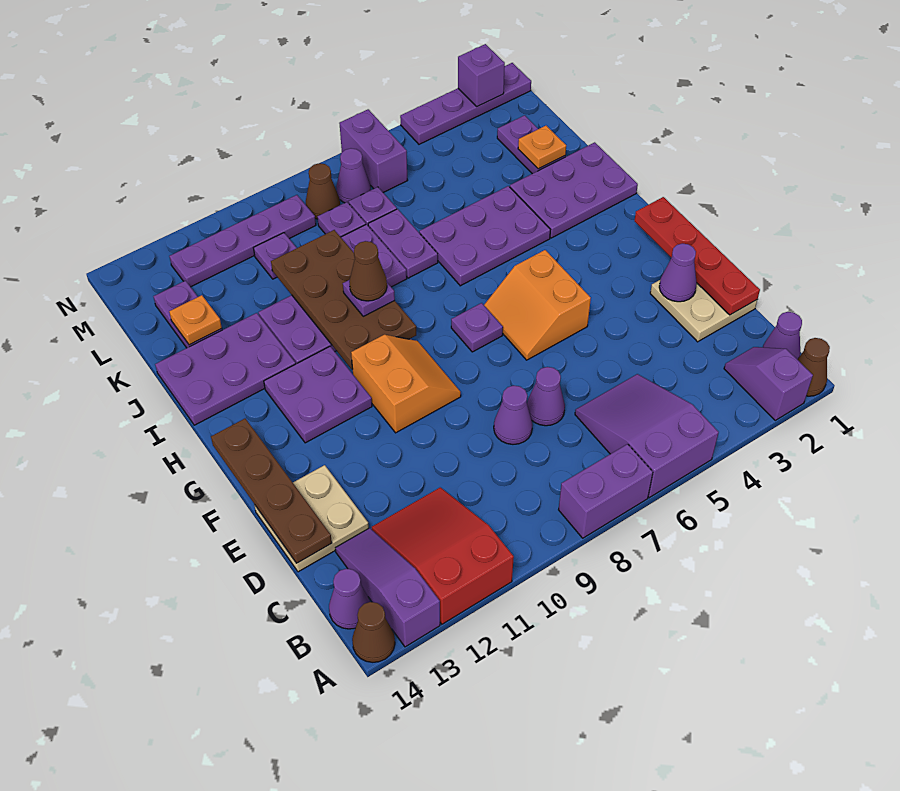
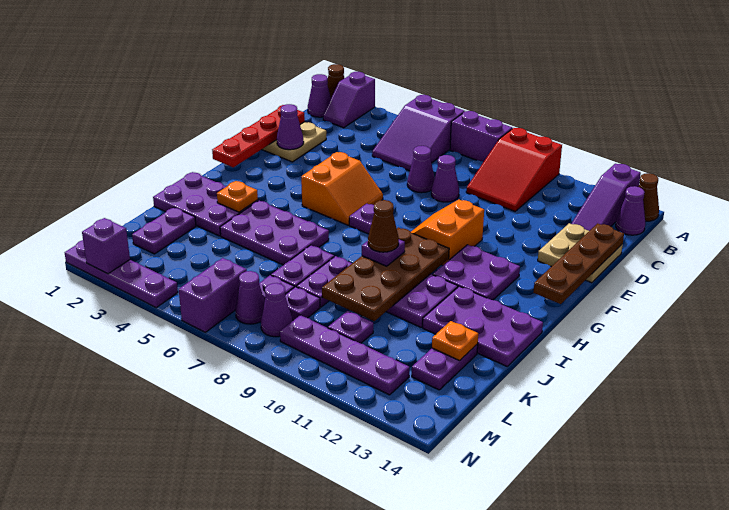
red slope A11:C12 level 1 top A -> red slope A9:C10 level 1 top A
orange plate K2 level 2 -> orange plate I3 level 2
brown cone M8 level 1 -> purple cone M8 level 1

